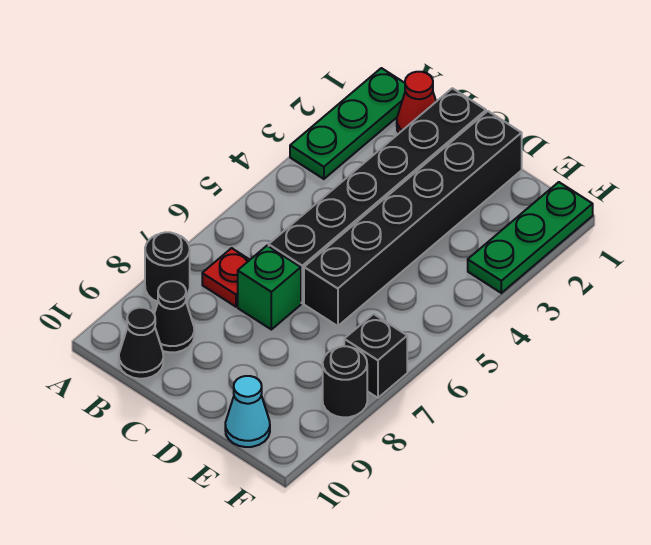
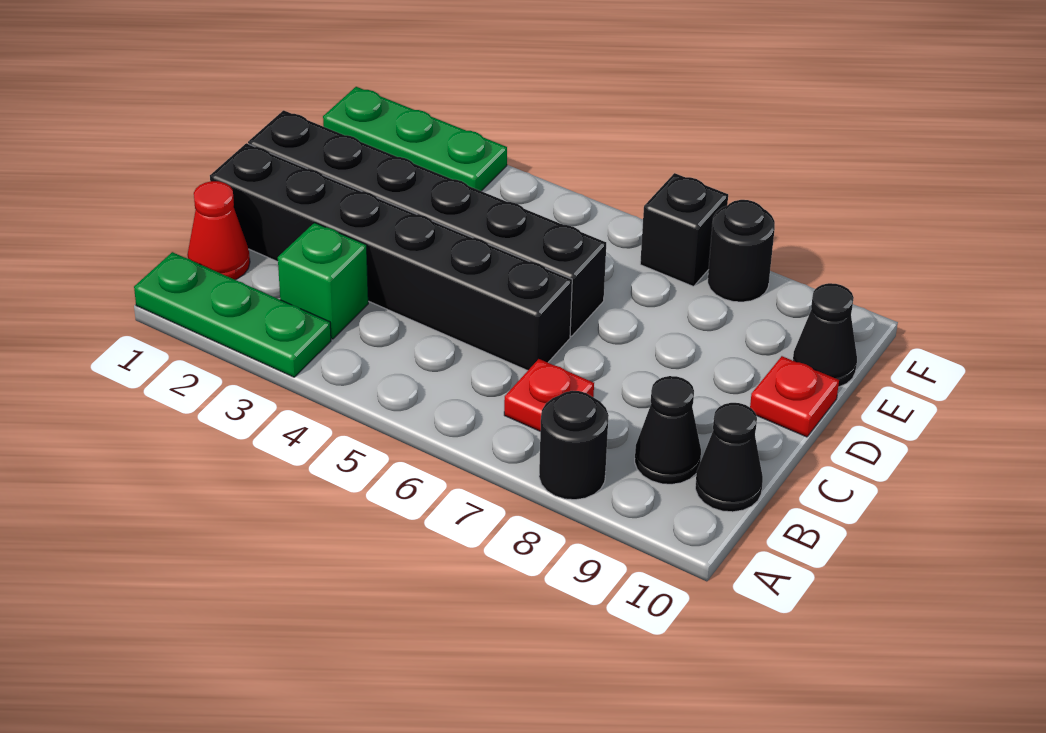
green brick C7 level 1 -> green brick B3 level 1
none -> red plate D10 level 1
cyan cone E10 level 1 -> black cone E10 level 1

